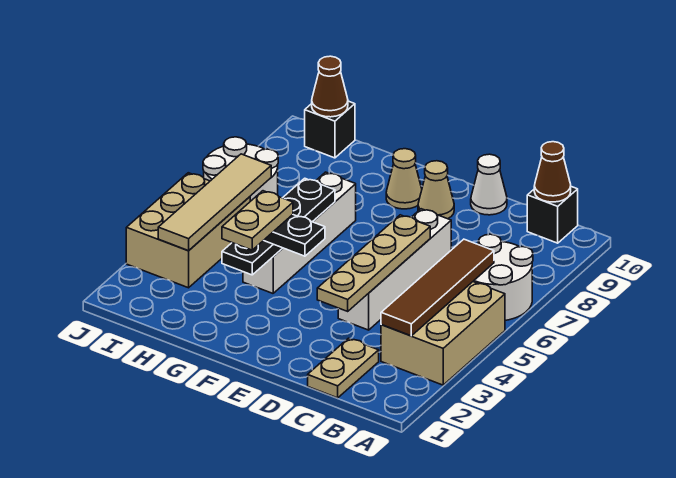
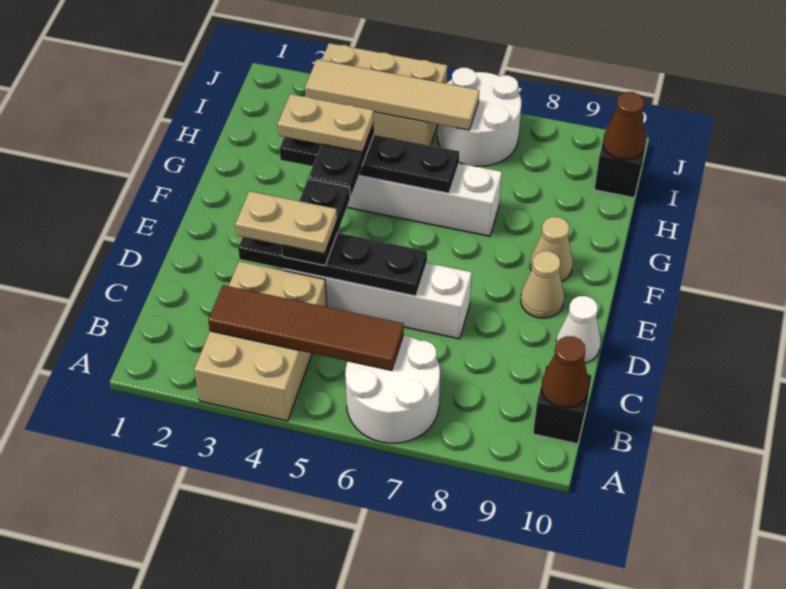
tan brick A3:B5 level 1 -> tan brick A3:C4 level 1
tan plate C1:C2 level 1 -> tan plate D3:D4 level 4
tan plate D3:D6 level 2 -> black plate D3:D6 level 2
none -> black plate D4:E4 level 3

